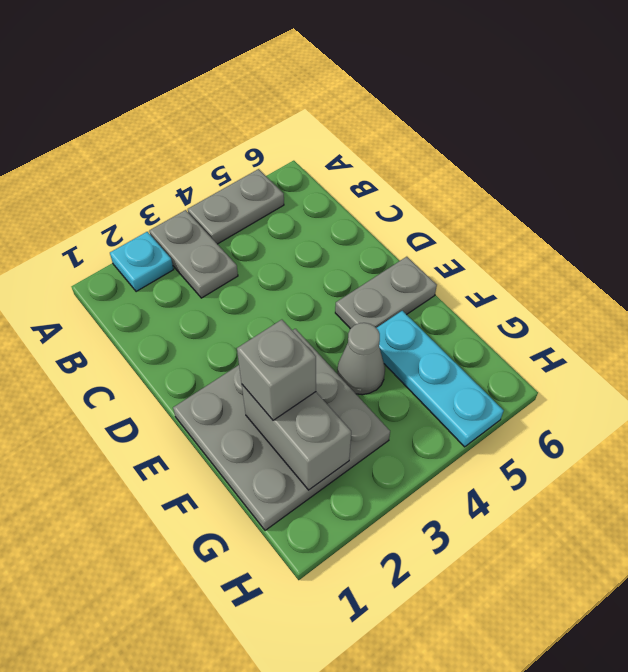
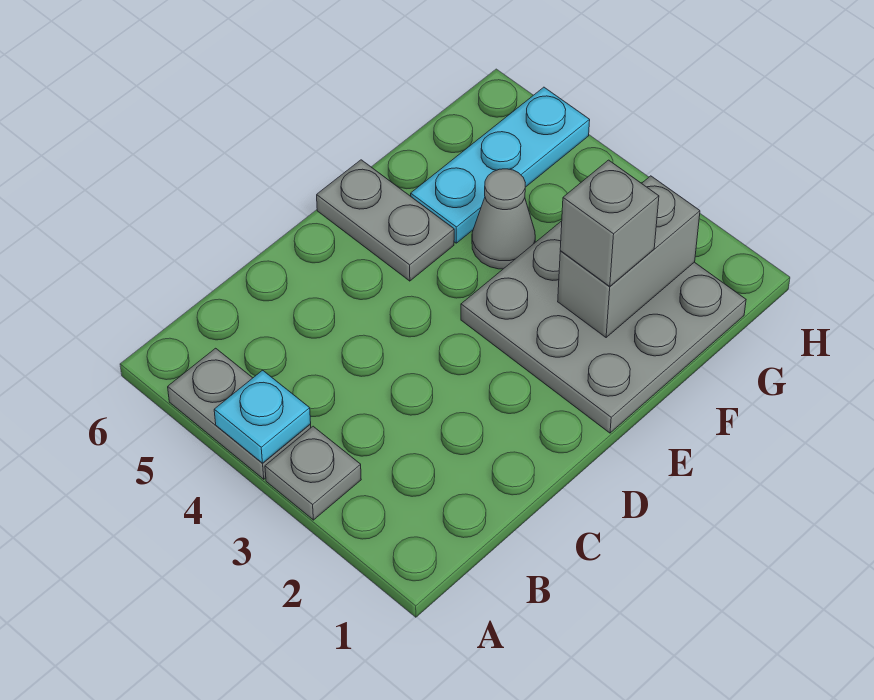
cyan plate A2 level 1 -> cyan plate A4 level 2
grey plate A3:B3 level 1 -> grey plate A3 level 1

